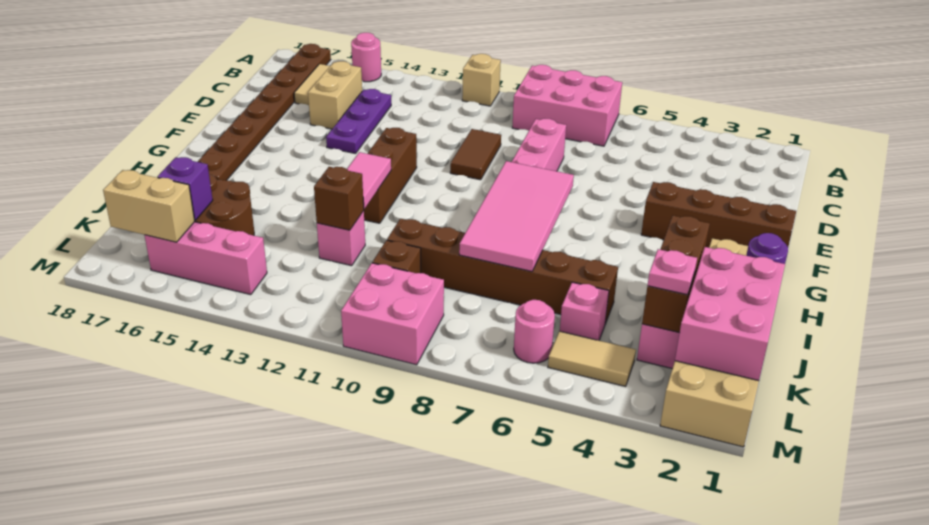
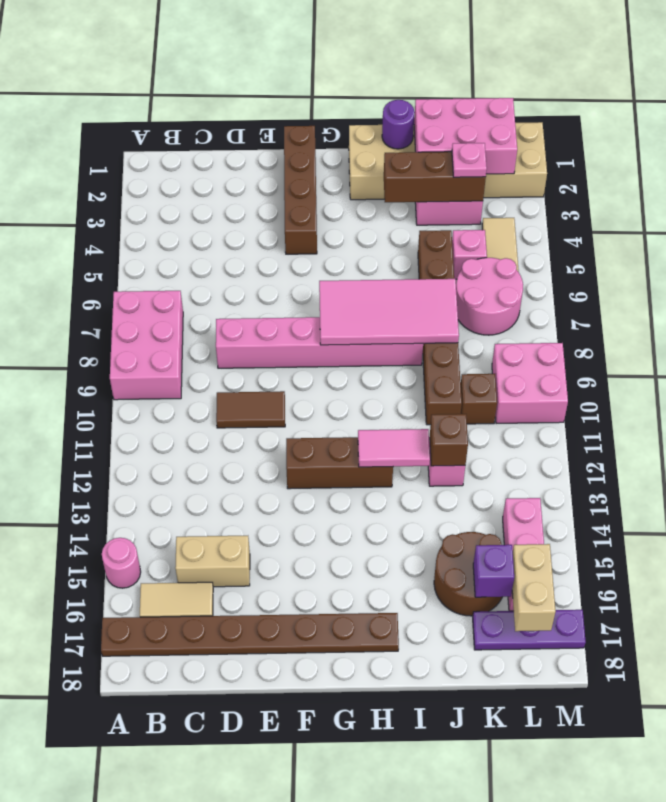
tan brick A11 level 1 -> none
purple plate C14:E14 level 1 -> purple plate K17:M17 level 1
pink round brick L6 level 1 -> pink round brick K6:L7 level 1

